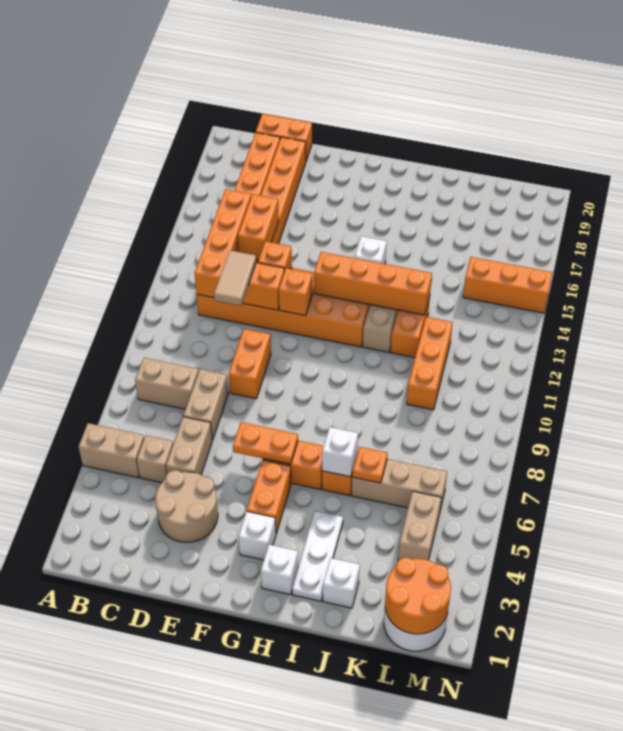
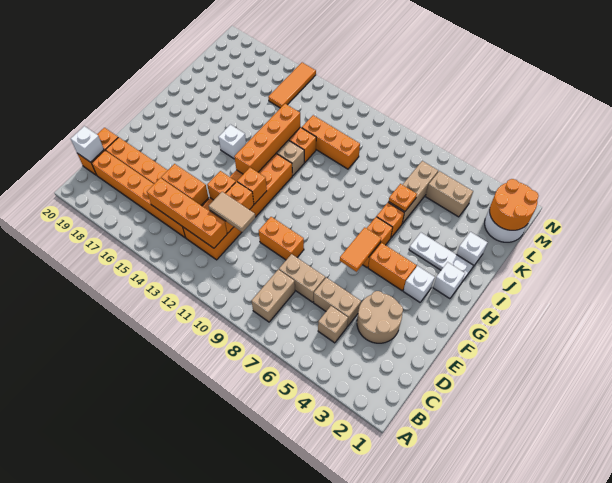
tan brick A5:B5 level 1 -> none
orange plate F6:G6 level 2 -> orange tile F6:G6 level 2
white brick I6 level 2 -> white brick C20 level 2
orange brick L15:N15 level 1 -> orange tile L15:N15 level 1

